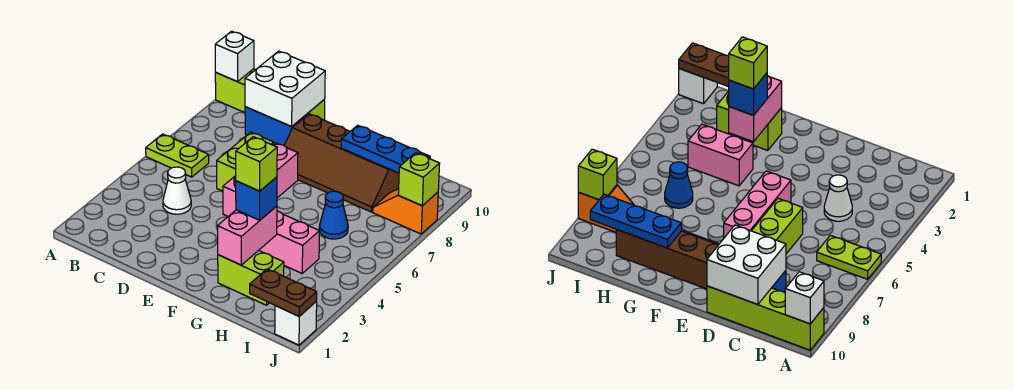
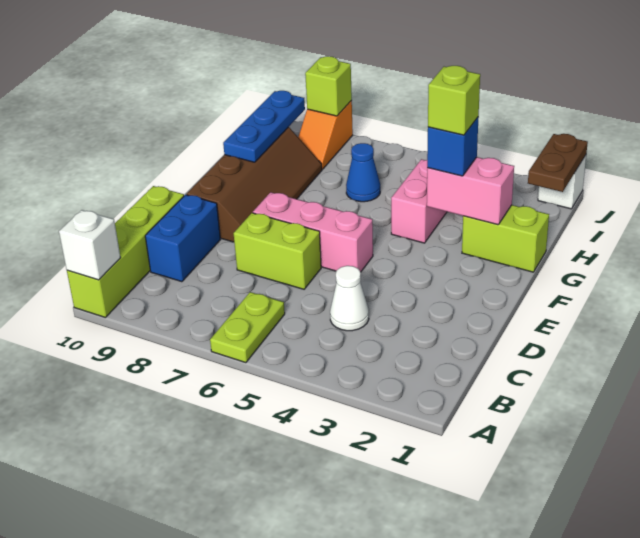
white brick C9:D10 level 2 -> none
lime brick G2:H2 level 1 -> lime brick G1:G2 level 1

